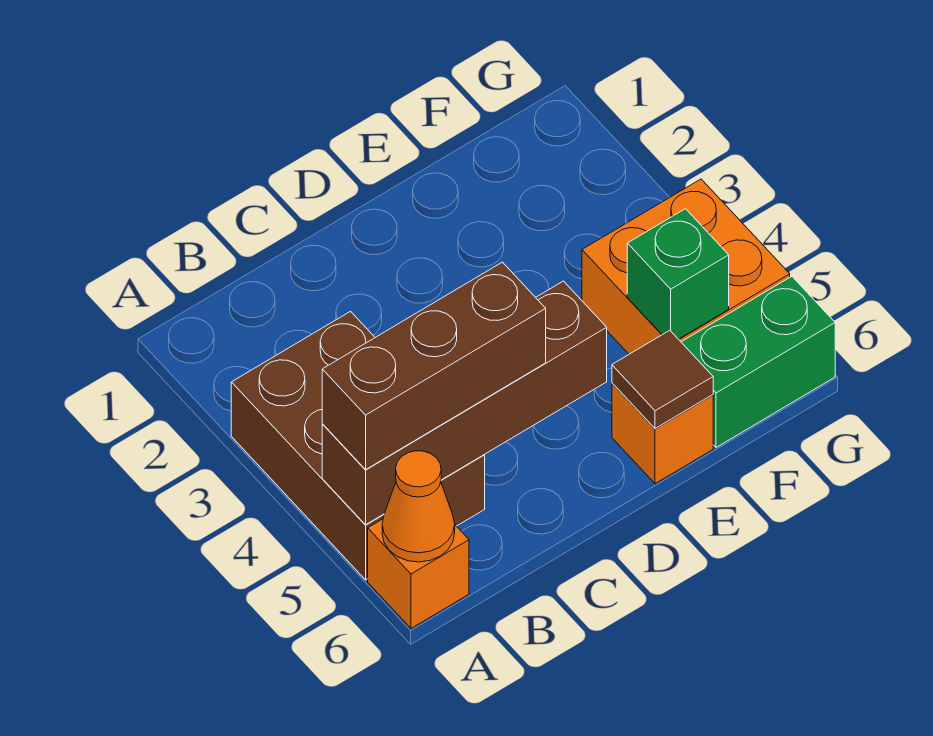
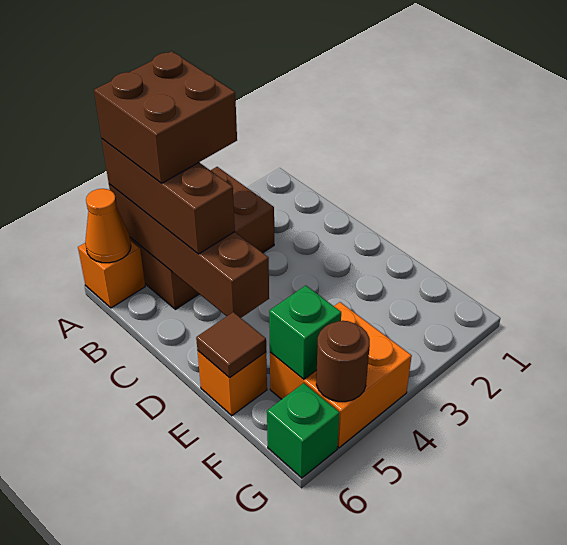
none -> brown brick A4:B5 level 4
green brick F6:G6 level 1 -> green brick G6 level 1
none -> brown round brick G5 level 2

